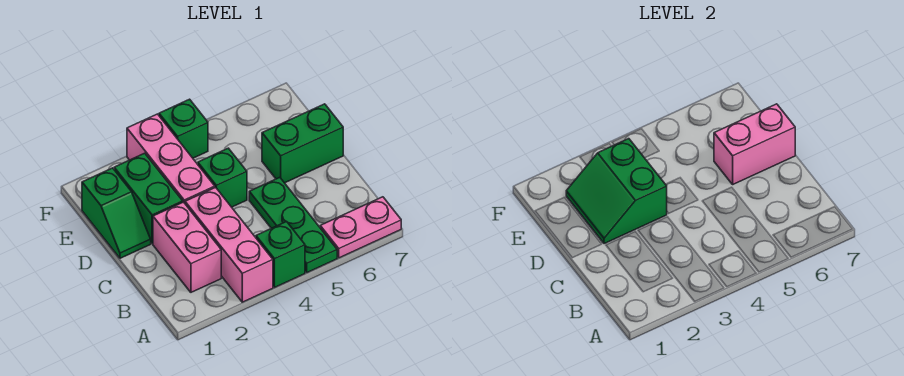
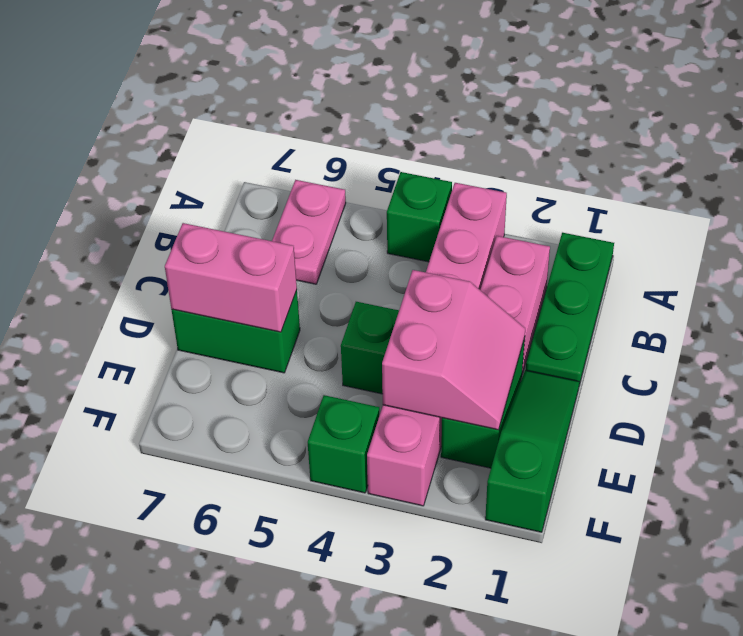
green plate A5:C5 level 1 -> green plate A1:C1 level 1
pink plate A6:A7 level 1 -> pink plate A6:B6 level 1
green slope D1:E1 level 1 top E -> green slope D1:F1 level 1 top F
green slope D2:E3 level 2 top 3 -> pink slope D2:E3 level 2 top 3

